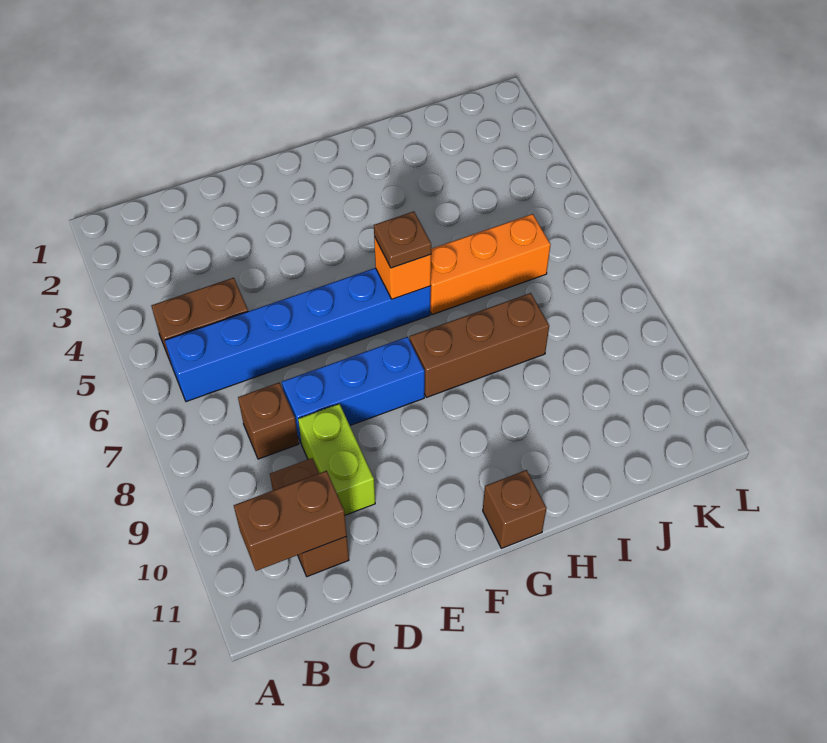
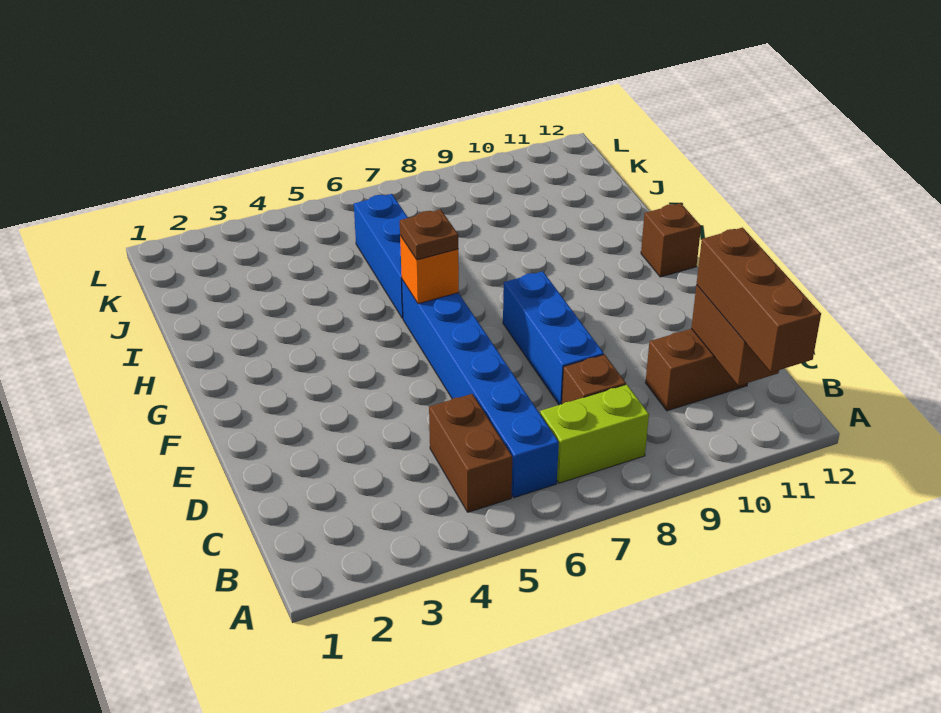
lime brick D9:D10 level 1 -> lime brick B7:B8 level 1
brown brick G8:I8 level 1 -> brown brick A11:C11 level 3
orange brick H6:J6 level 1 -> blue brick H6:J6 level 1

